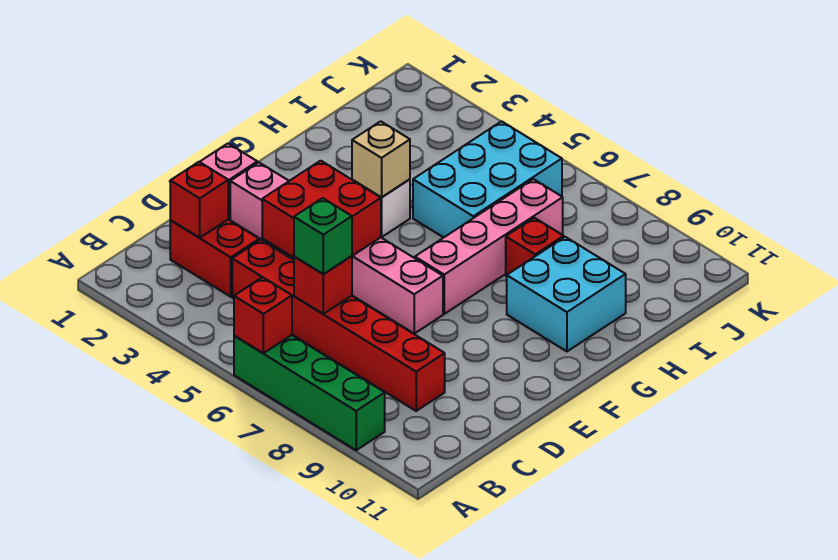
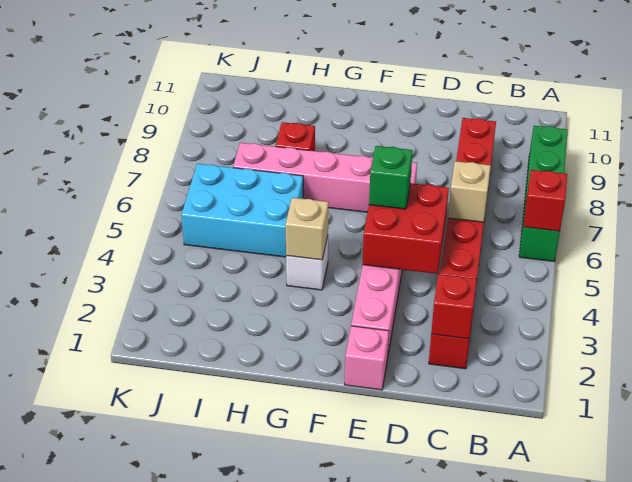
red brick C6 level 2 -> tan brick C6 level 2
green brick C6 level 3 -> green brick E5 level 3
cyan brick G9:H10 level 1 -> none

